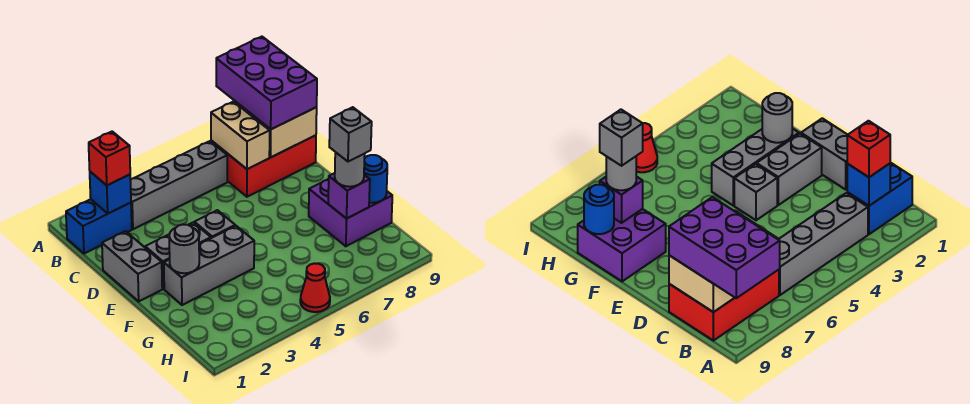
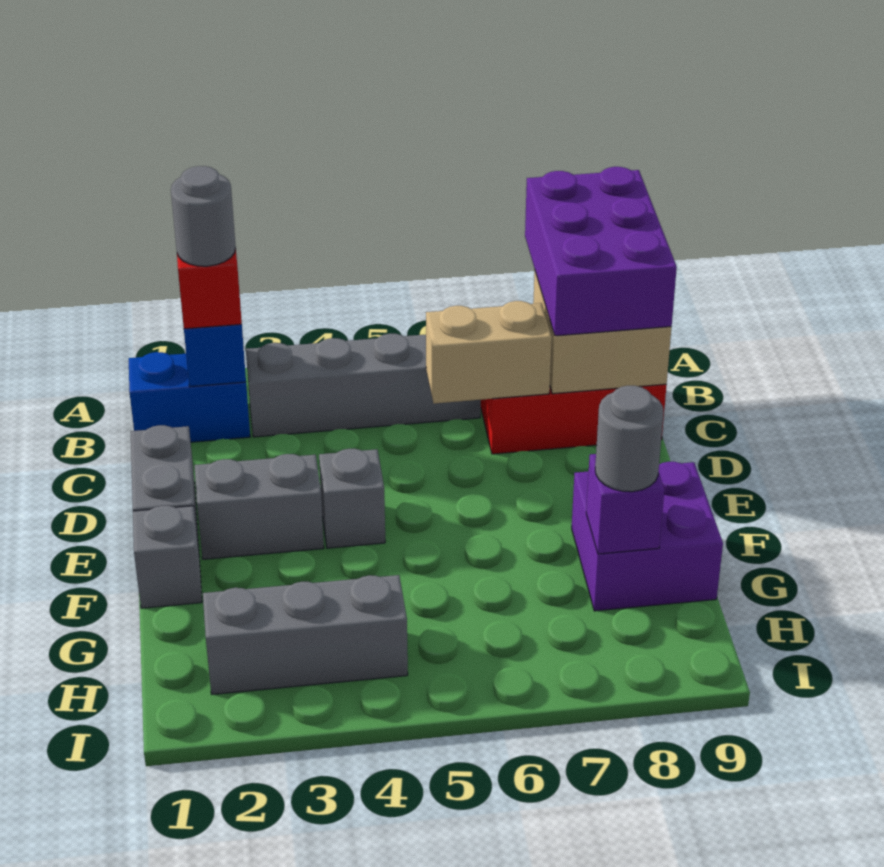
tan brick B7:C7 level 2 -> tan brick C6:C7 level 2
grey brick F2:F4 level 1 -> grey brick H2:H4 level 1
grey round brick F2 level 2 -> grey round brick B2 level 4
grey brick G8 level 4 -> grey brick F1 level 1
blue round brick G9 level 2 -> none
red cone I5 level 1 -> none

